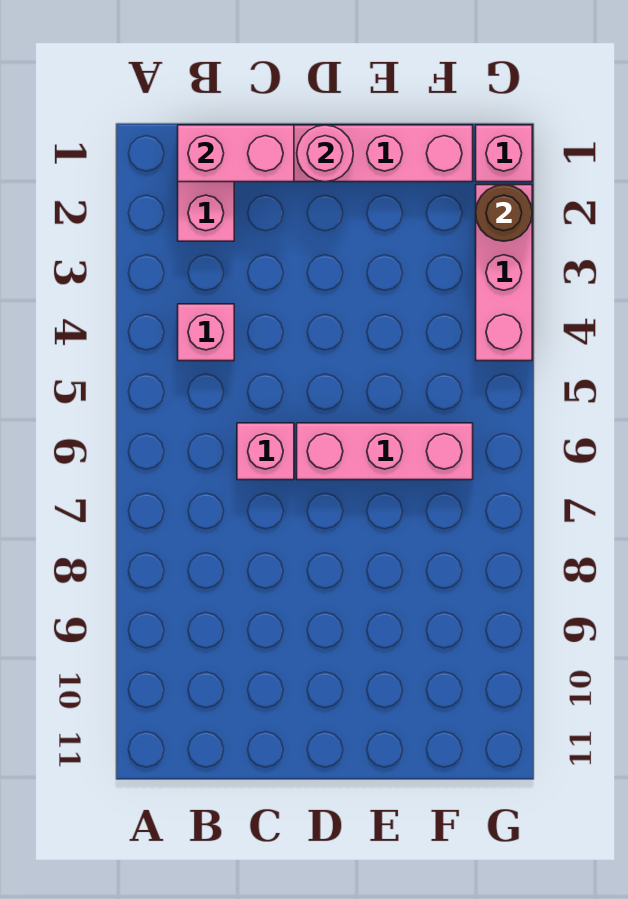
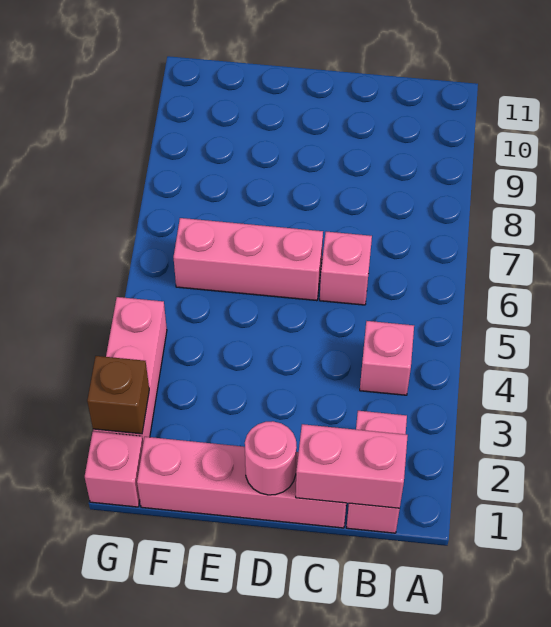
brown round brick G2 level 2 -> brown brick G2 level 2

